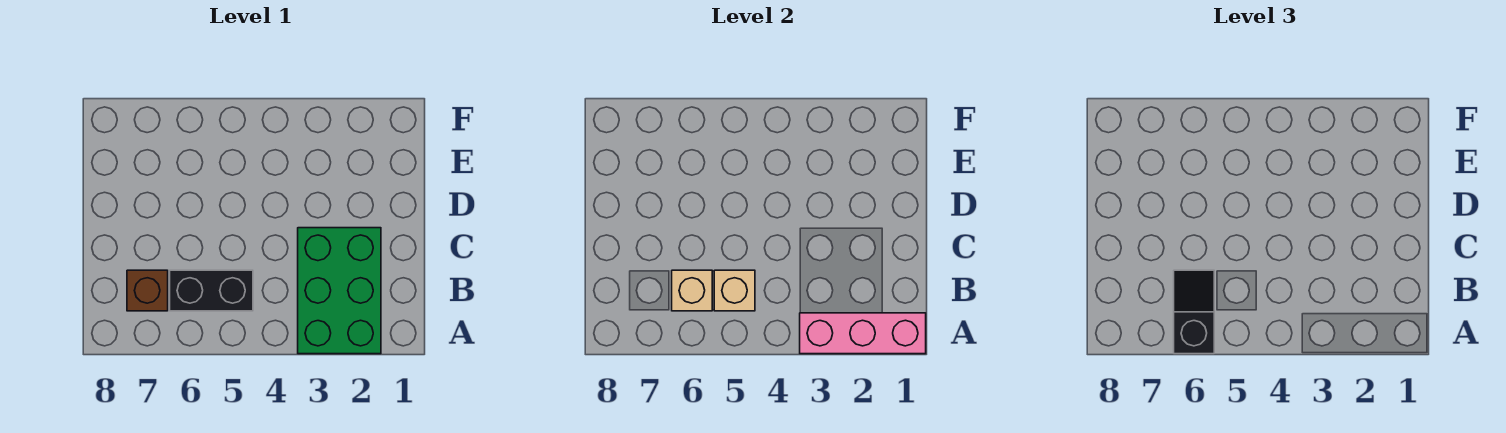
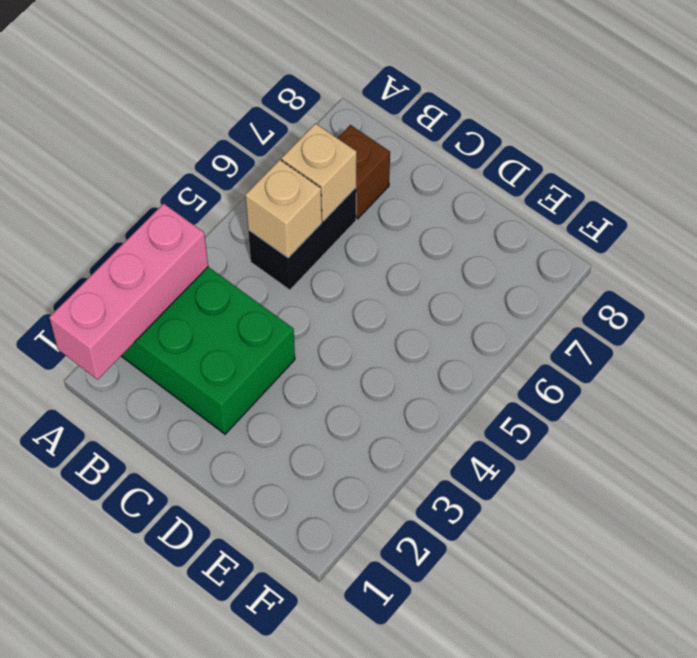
black slope A6:B6 level 3 top A -> none

